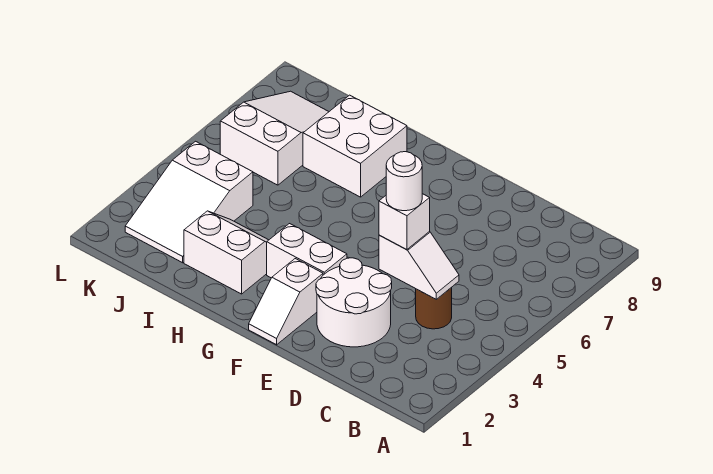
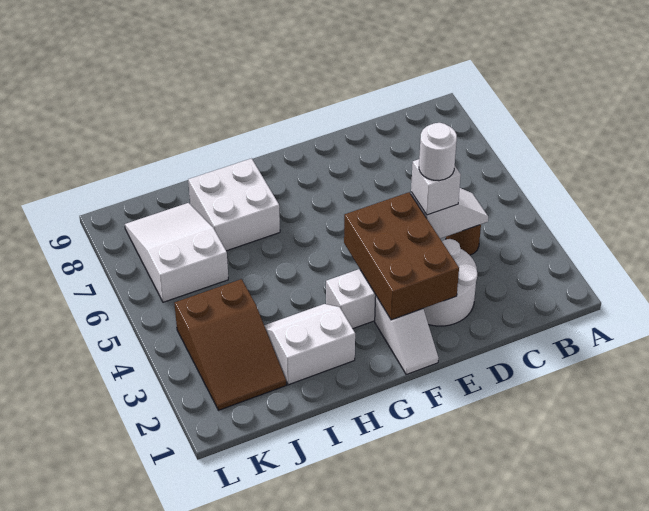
none -> brown brick E2:F4 level 2
white slope J2:K4 level 1 top 4 -> brown slope J2:K4 level 1 top 4

